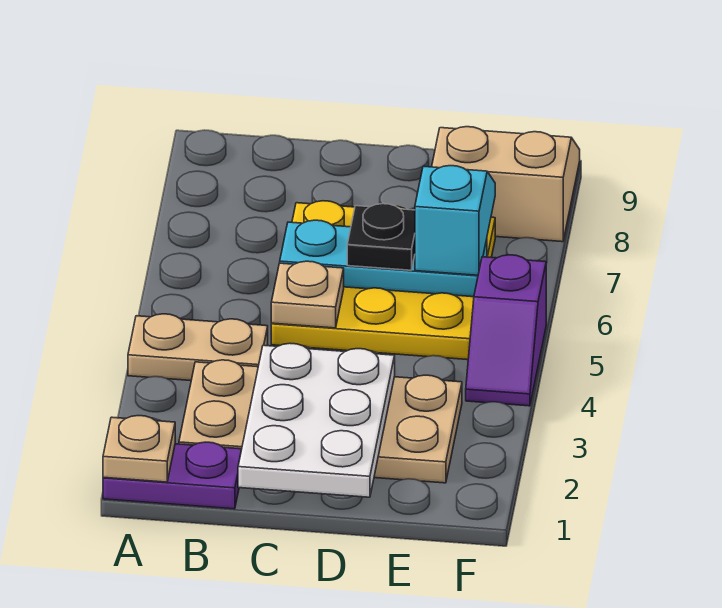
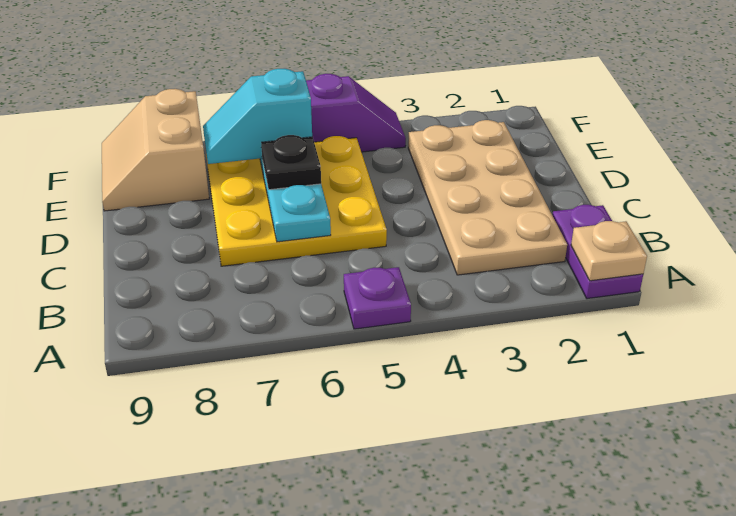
tan plate A4:B4 level 1 -> none
none -> purple plate A5 level 1
white plate C1:D3 level 2 -> none
tan plate C5 level 2 -> none

